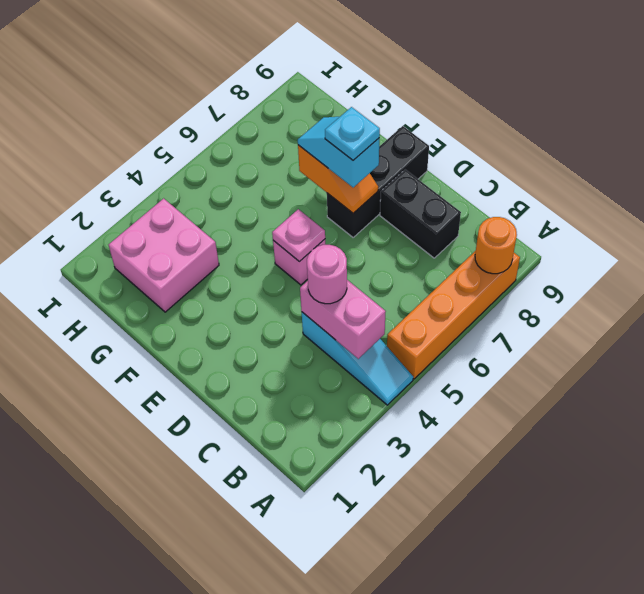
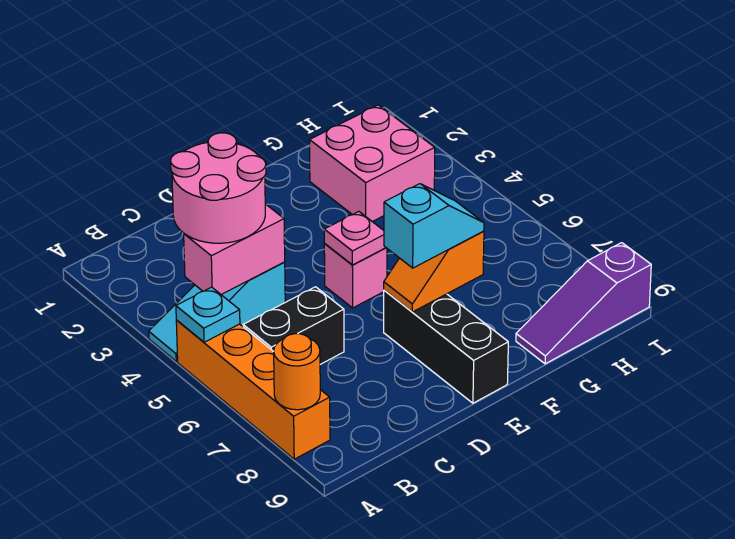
pink round brick C4 level 3 -> pink round brick B3:C4 level 3
black brick C8:D8 level 1 -> black brick B6:C6 level 1
cyan plate E7 level 4 -> cyan plate A5 level 2
none -> purple slope G9:I9 level 1 top I

